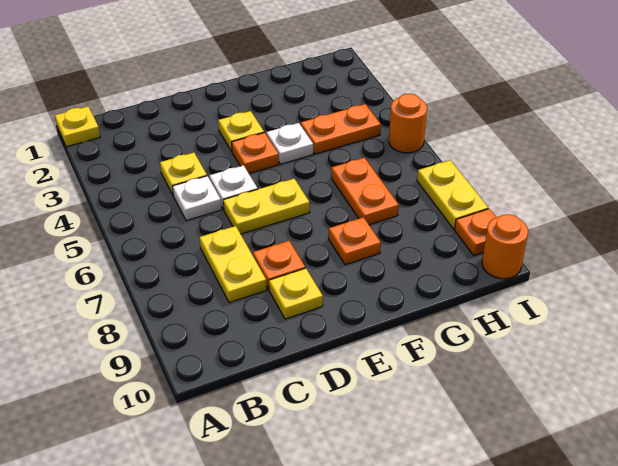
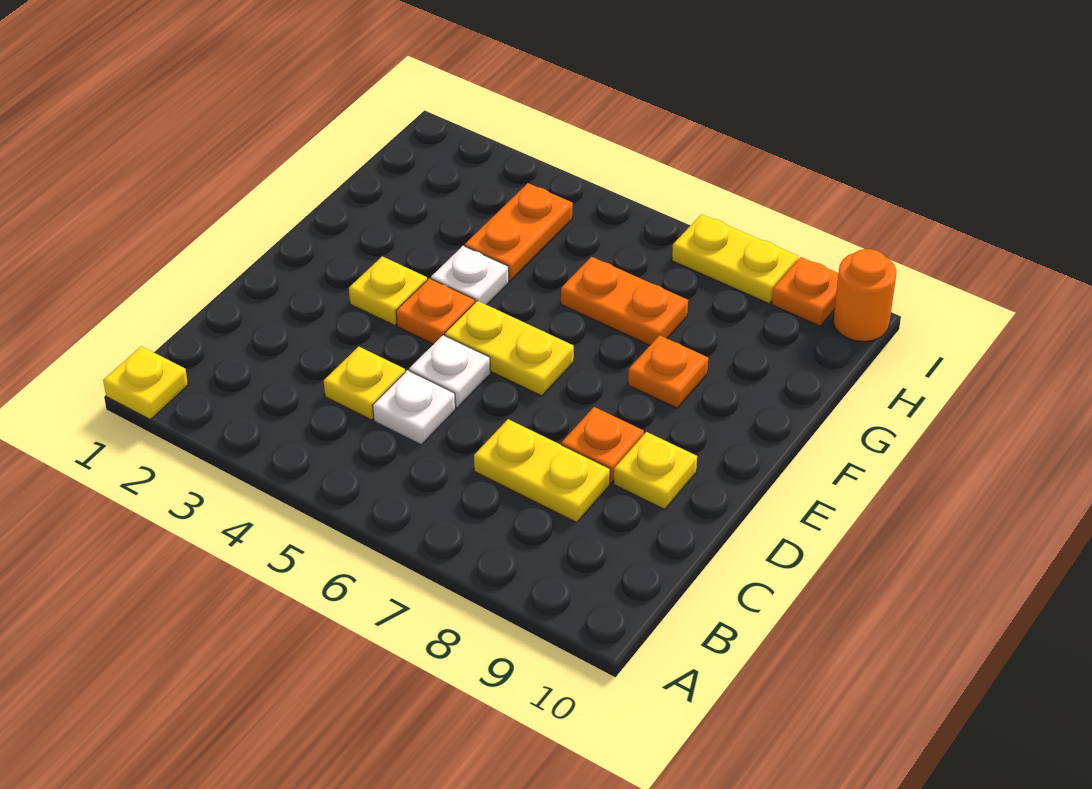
yellow plate D6:E6 level 1 -> yellow plate E5:E6 level 1
orange round brick I5 level 1 -> none

